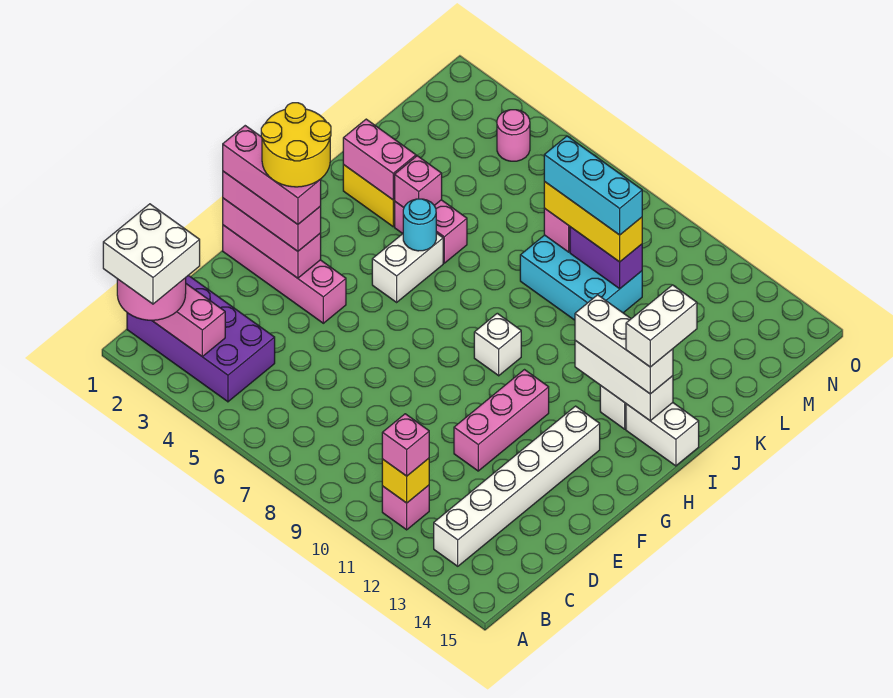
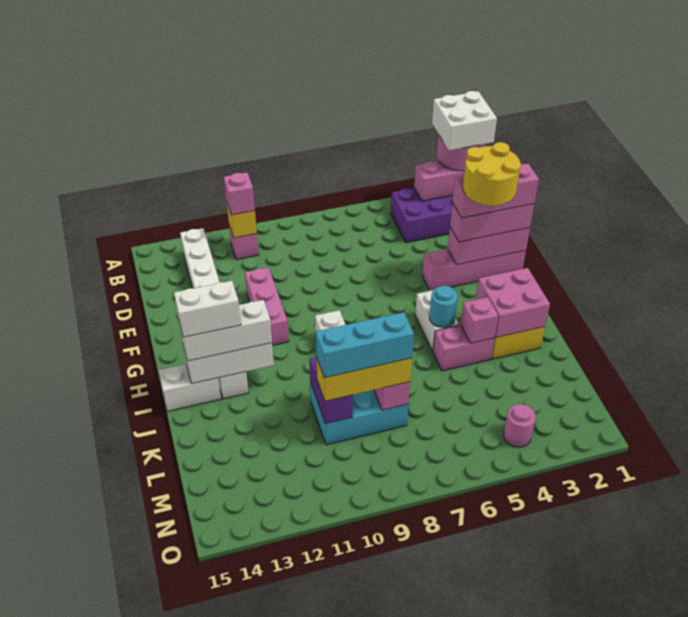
white brick I14:J14 level 4 -> white brick I13:I14 level 4
pink brick J2:J3 level 2 -> pink brick I2:J3 level 2
purple brick L9:L10 level 2 -> purple brick K10:L10 level 2

